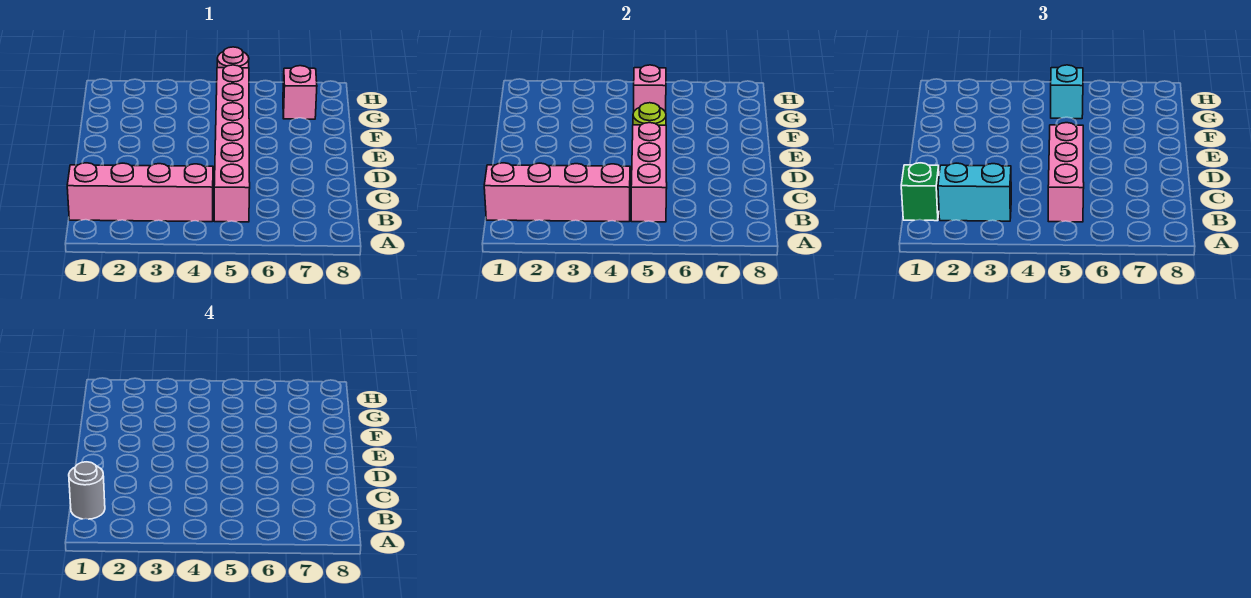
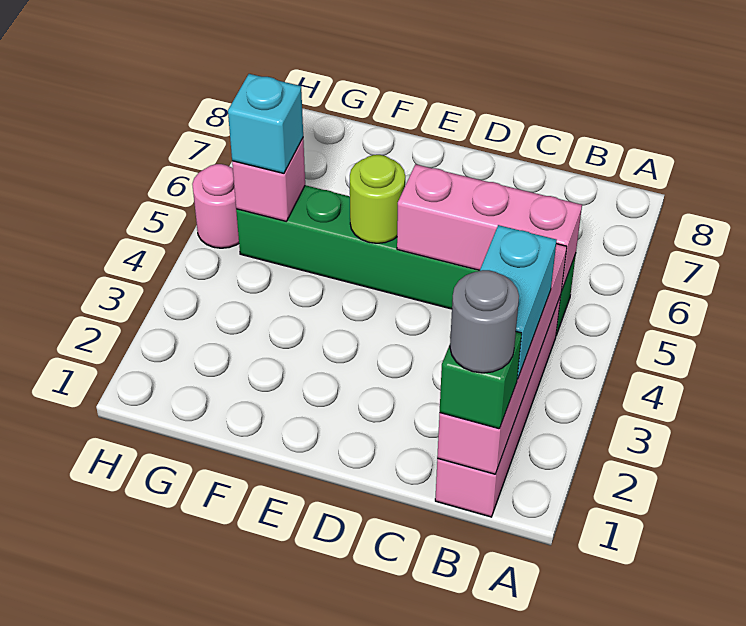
pink brick B5:G5 level 1 -> green brick B5:G5 level 1
pink brick B5:D5 level 3 -> none
pink brick G7 level 1 -> none

